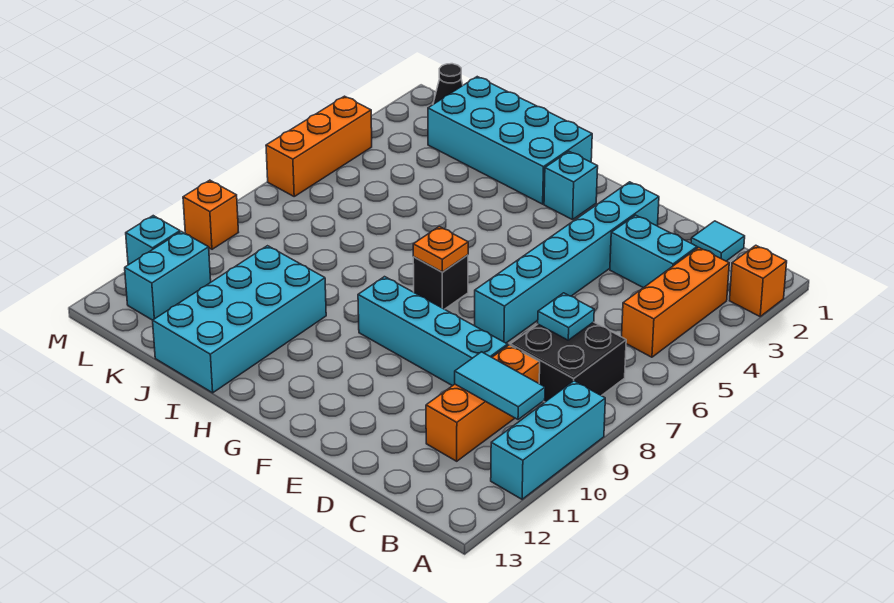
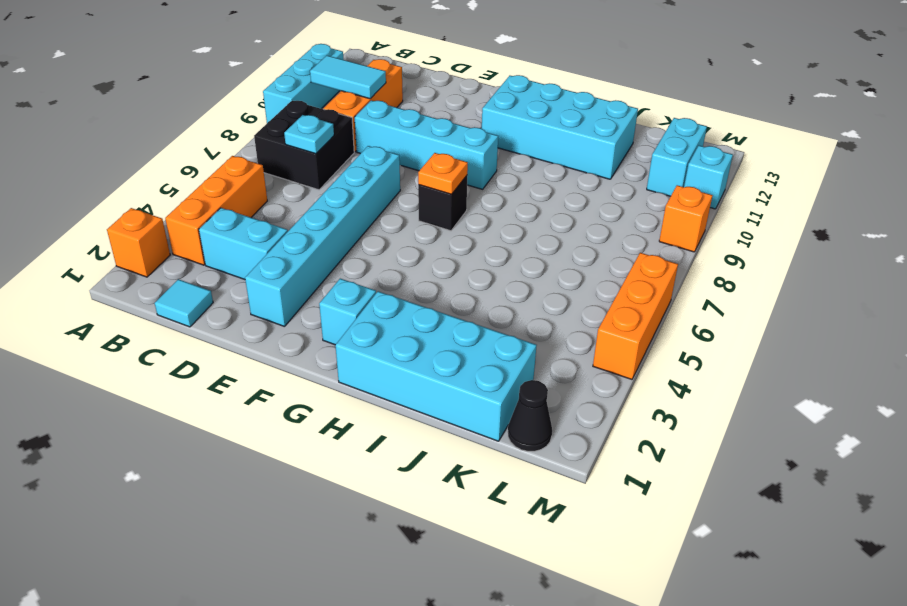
cyan brick I10:J13 level 1 -> cyan brick G11:J12 level 1

